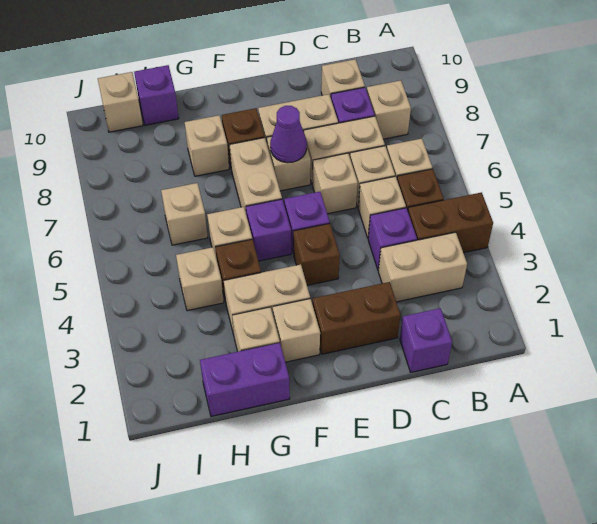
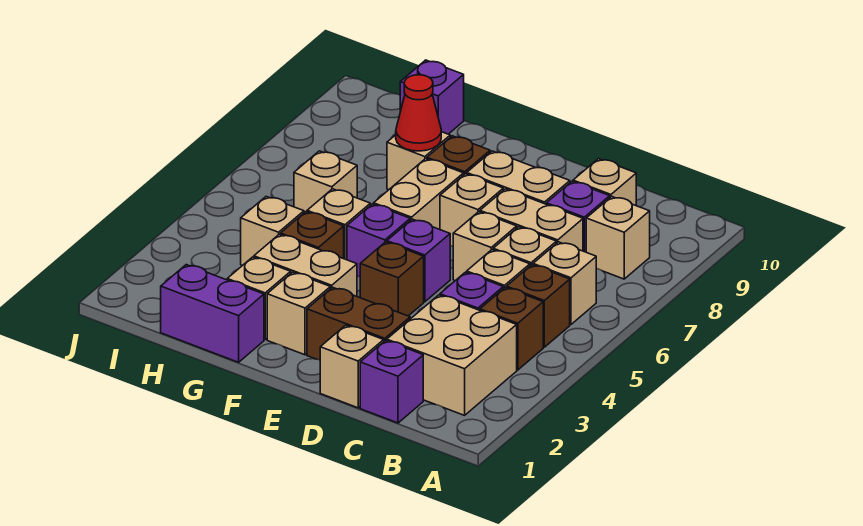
brown brick A4:B4 level 1 -> brown brick B4 level 1
tan brick B3:C3 level 1 -> tan brick B2:C3 level 1
purple cone E7 level 2 -> none
none -> red cone G8 level 2
tan brick I10 level 1 -> tan brick D1 level 1

